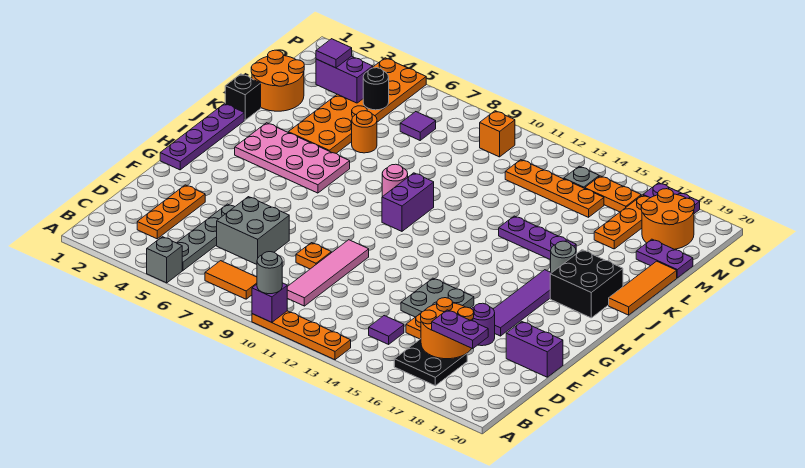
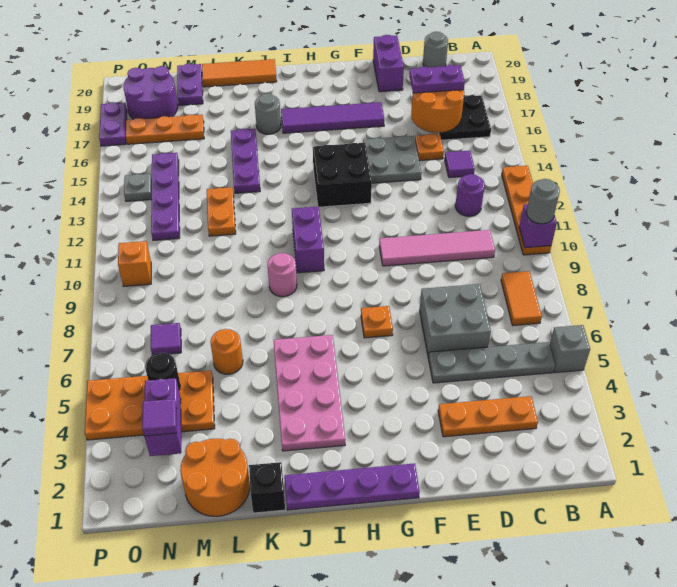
purple plate C17:C18 level 3 -> purple plate C17:D17 level 3
none -> grey round brick C20 level 1
orange plate E9 level 1 -> orange plate G7 level 1
purple round brick E17 level 1 -> purple round brick C12 level 1
purple brick I10:J10 level 1 -> purple brick I10:I11 level 1
black brick I18:J19 level 1 -> black brick G13:H14 level 1
orange plate K4:P5 level 1 -> orange plate M4:P5 level 1
orange plate N12:N15 level 1 -> purple plate N12:N15 level 1
orange round brick N18:O19 level 1 -> purple round brick N18:O19 level 1
orange plate O15:O16 level 1 -> orange plate L12:L13 level 1

